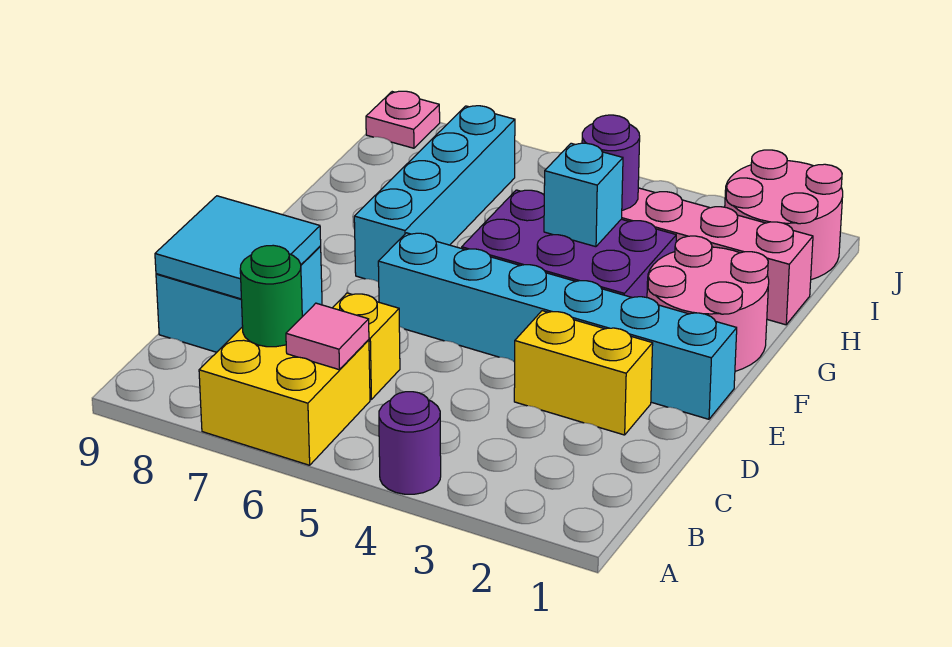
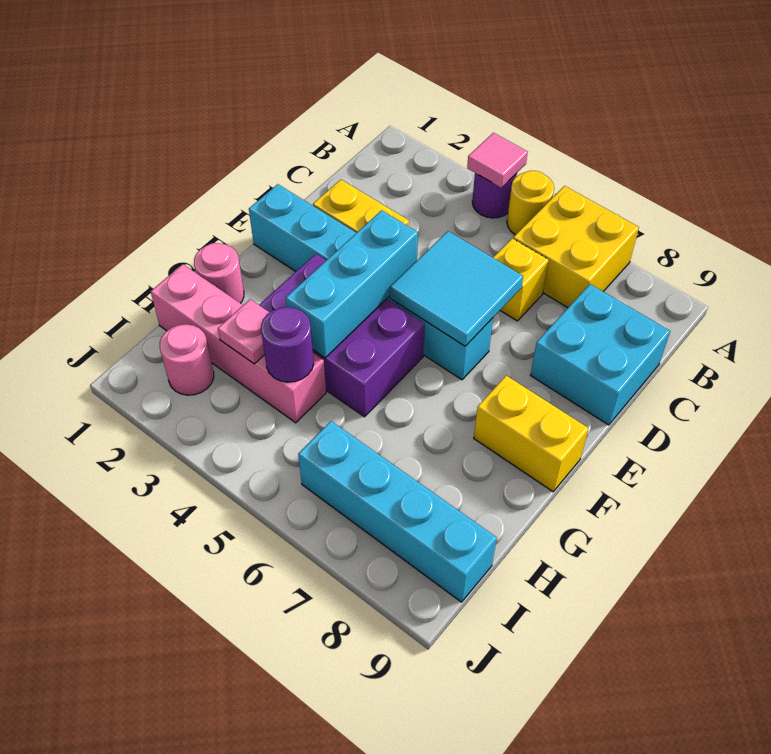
none -> yellow round brick A5 level 1
pink tile B6 level 2 -> pink tile A4 level 2
green round brick B7 level 2 -> none
cyan tile C8:D9 level 2 -> cyan tile D5:E6 level 2
pink round brick F1:G2 level 1 -> pink round brick G1 level 1
cyan brick F7:I7 level 1 -> cyan brick I6:I9 level 1
none -> yellow brick F8:F9 level 1
cyan brick G4 level 2 -> cyan brick E4:G4 level 2
pink round brick I1:J2 level 1 -> pink round brick I2 level 1
pink plate J9 level 1 -> pink plate H3 level 2

